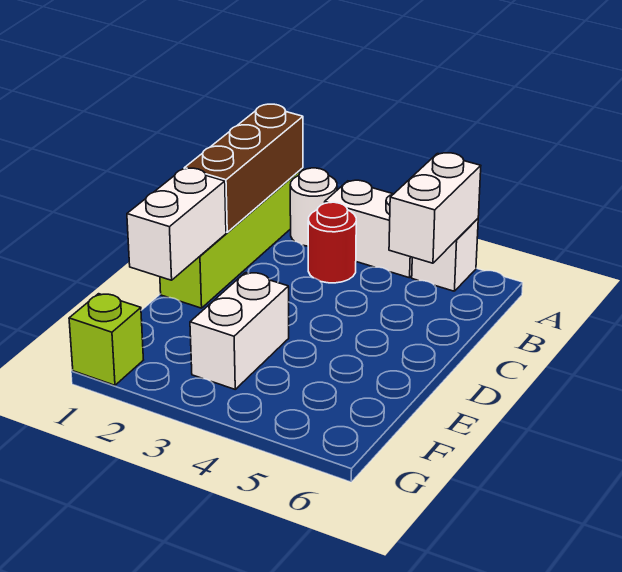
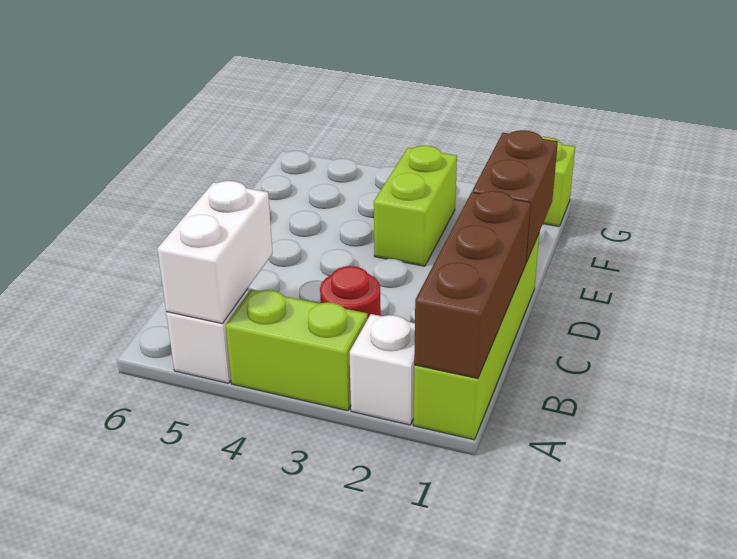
white round brick A2 level 1 -> white brick A2 level 1
white brick A3:A4 level 1 -> lime brick A3:A4 level 1
white brick D1:E1 level 2 -> brown brick D1:E1 level 2
white brick E3:F3 level 1 -> lime brick E3:F3 level 1

